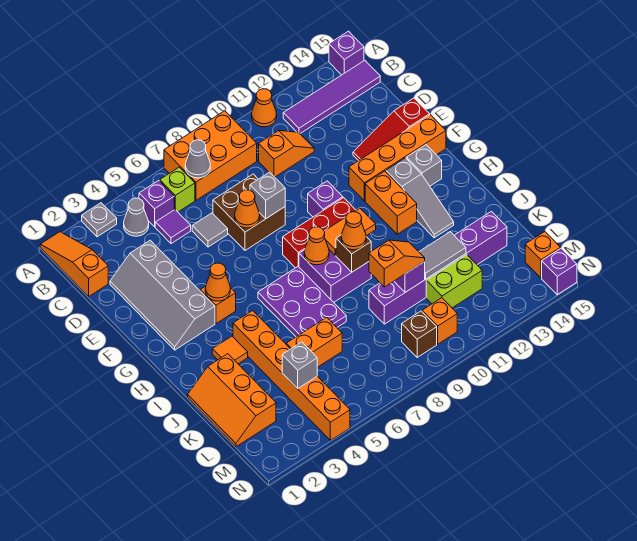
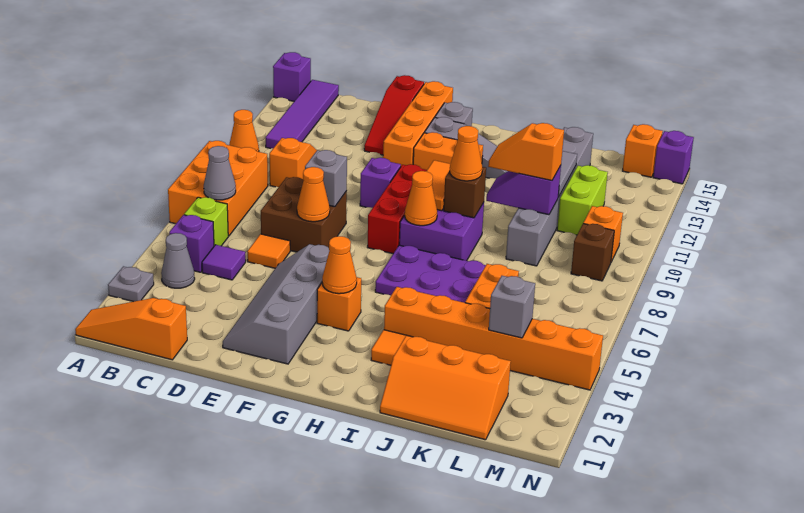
grey slope D2:G3 level 1 top 3 -> grey slope E2:F5 level 1 top F
grey tile D6 level 1 -> orange tile D6 level 1
purple brick K9:K14 level 1 -> grey brick K9:K14 level 1
orange slope K9:K10 level 3 top 9 -> orange slope J10:K10 level 3 top K

